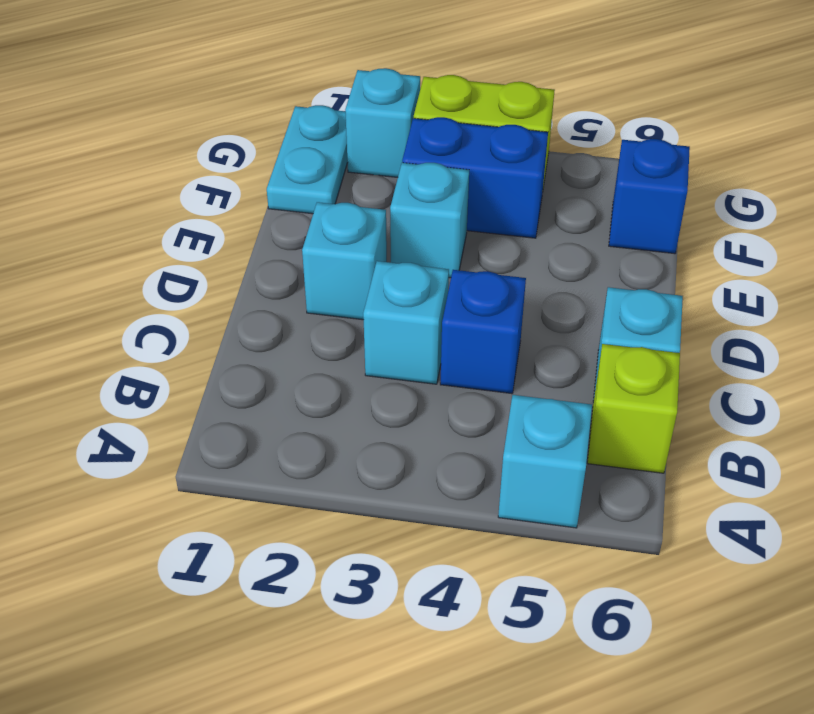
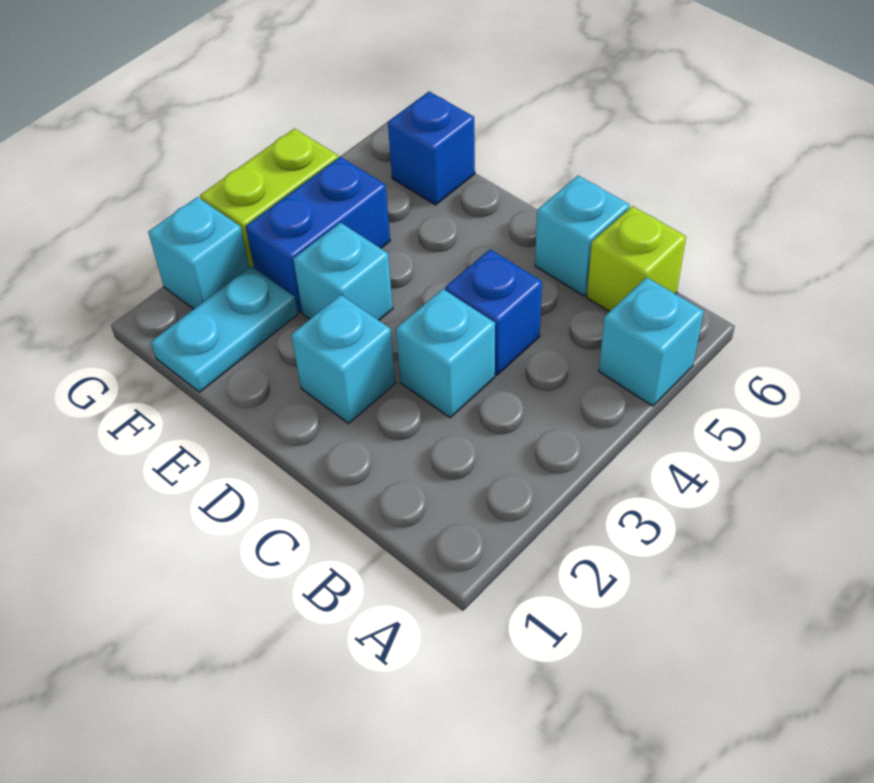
cyan plate F1:G1 level 1 -> cyan plate F1:F2 level 1

